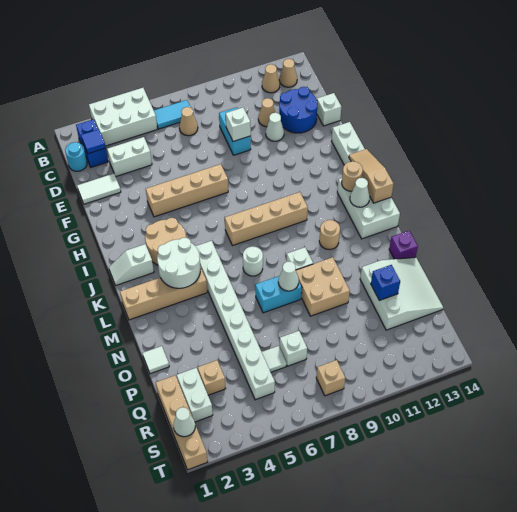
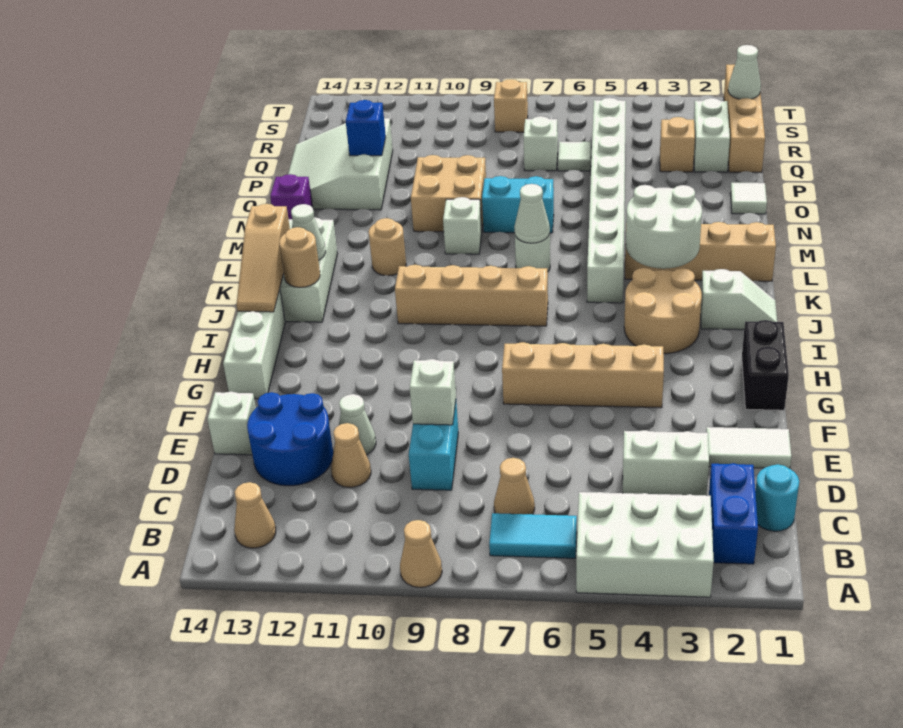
tan cone B12 level 1 -> tan cone A9 level 1
blue tile C2 level 2 -> none
none -> black brick G1:H1 level 1
white cone N8 level 2 -> white cone L7 level 2

